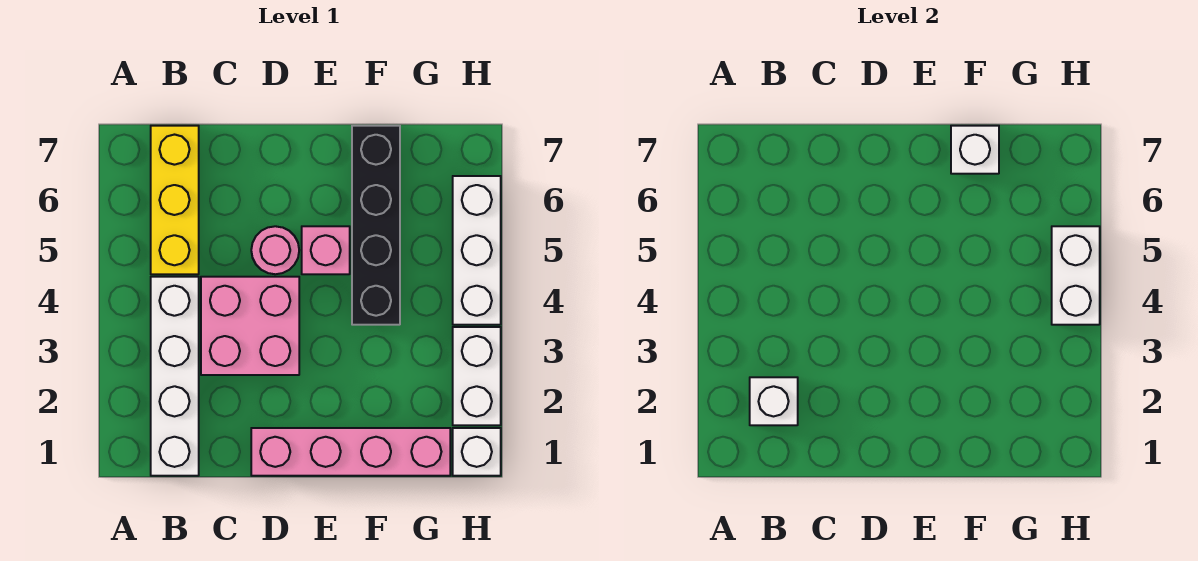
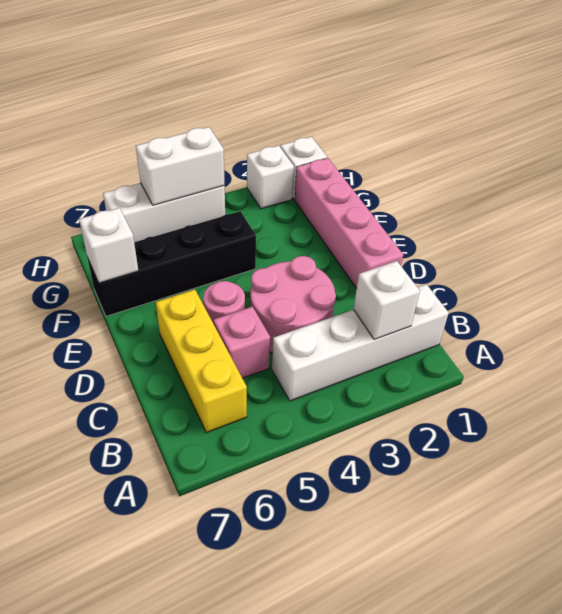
yellow brick B5:B7 level 1 -> yellow brick B6:D6 level 1
pink brick C3:D4 level 1 -> pink round brick C3:D4 level 1
pink brick E5 level 1 -> pink brick C5 level 1
white brick H2:H3 level 1 -> white brick H2 level 1

